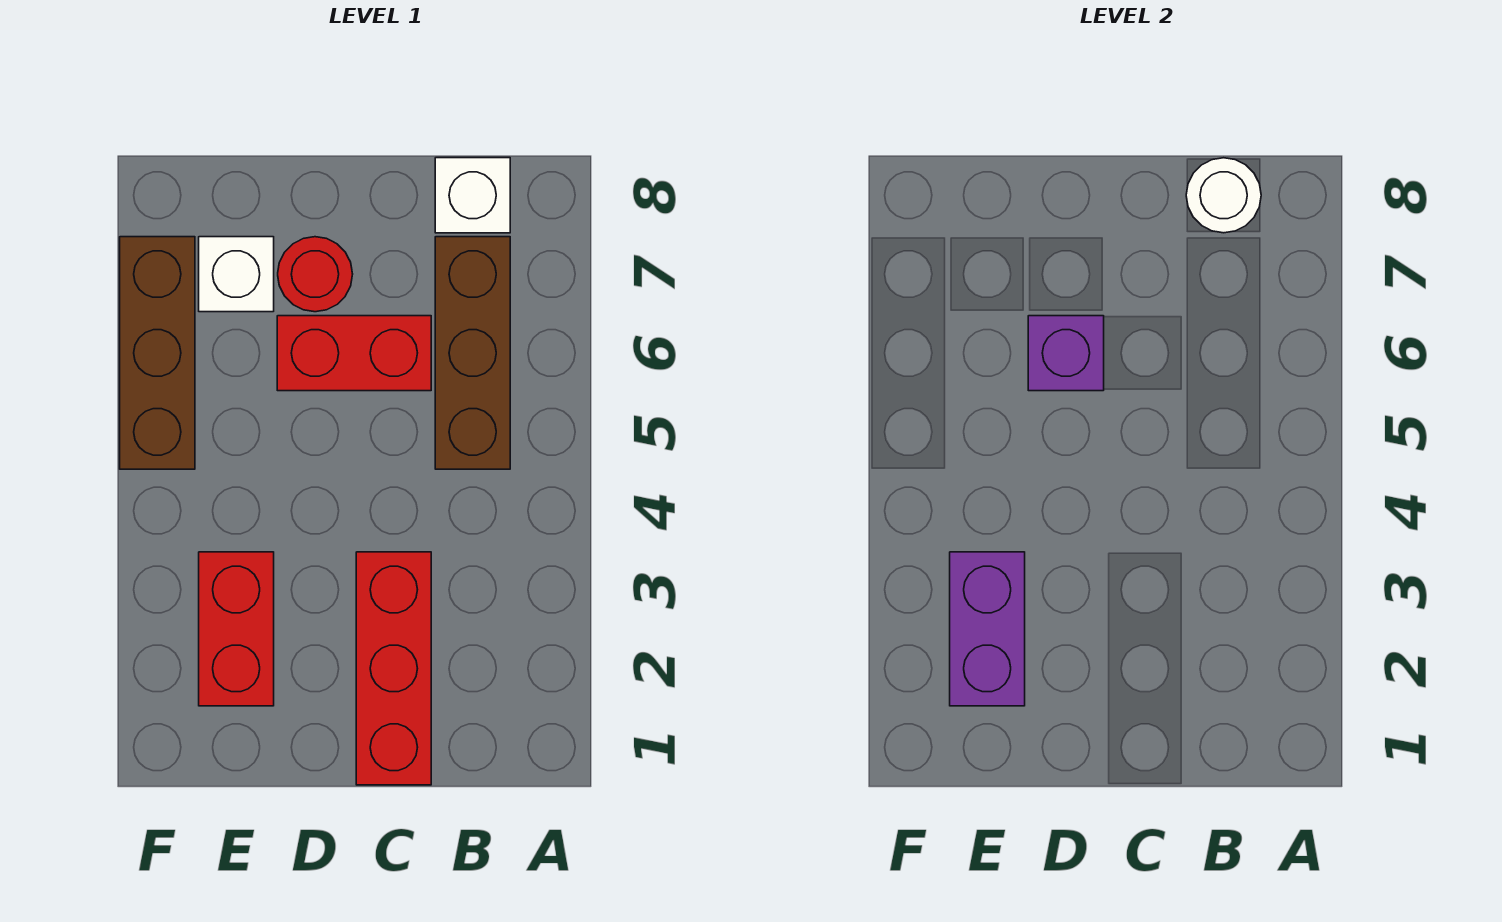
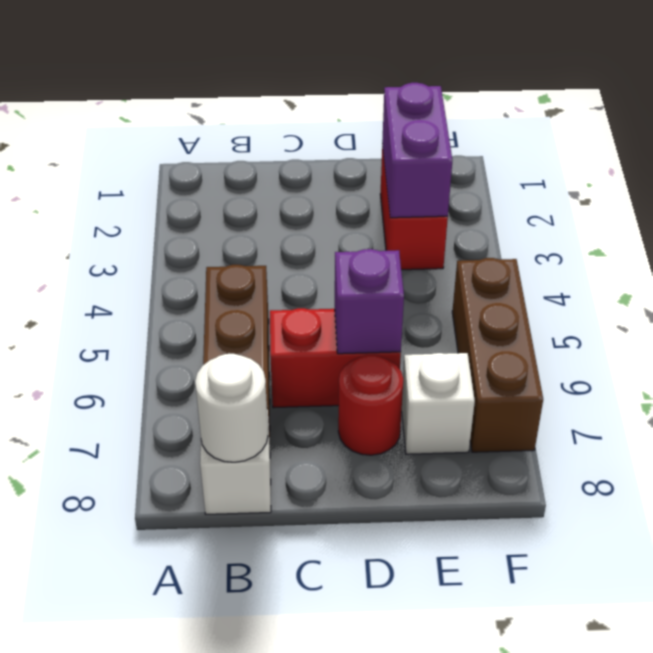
red brick C1:C3 level 1 -> none

